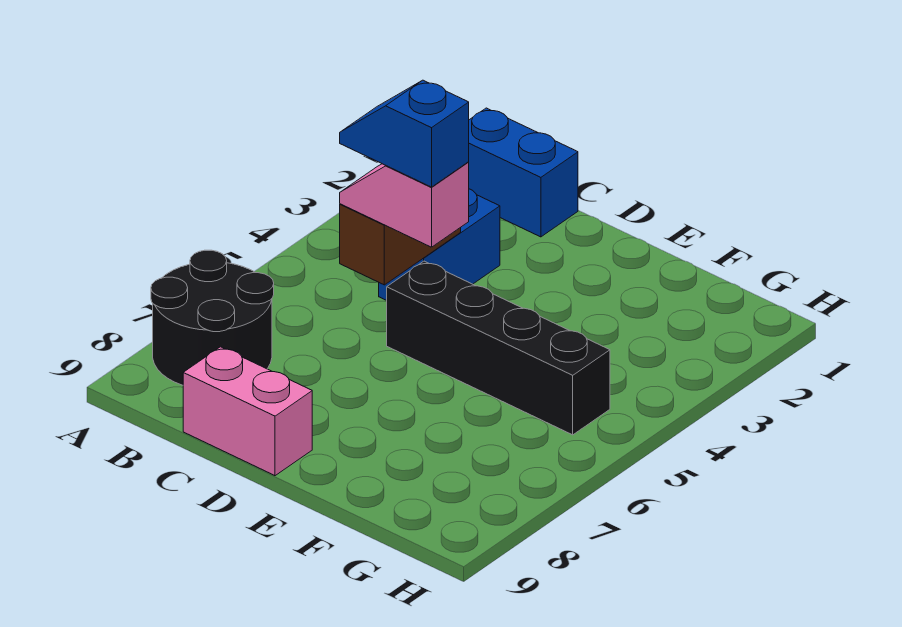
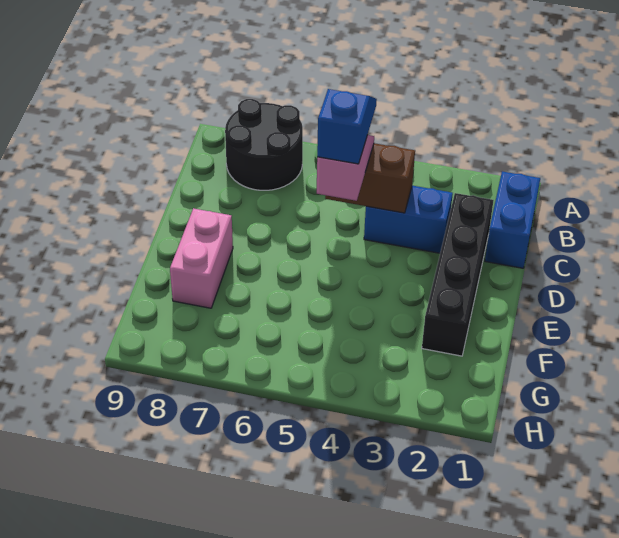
pink brick C9:D9 level 1 -> pink brick E8:F8 level 1
black brick D5:G5 level 1 -> black brick C2:F2 level 1

